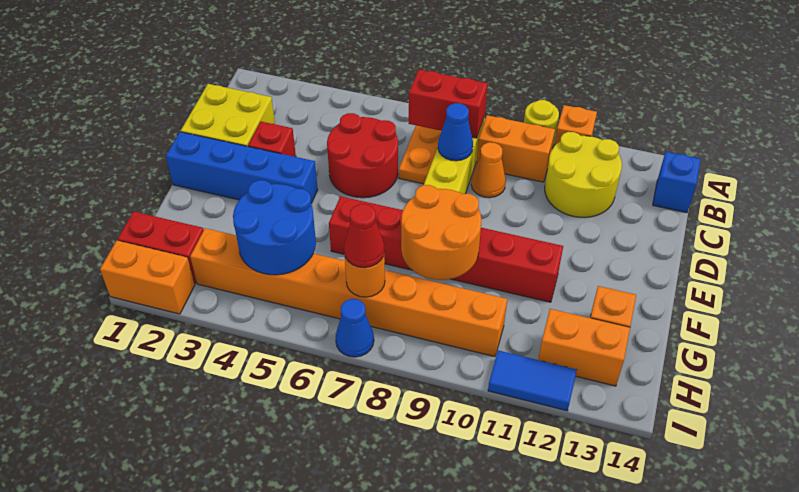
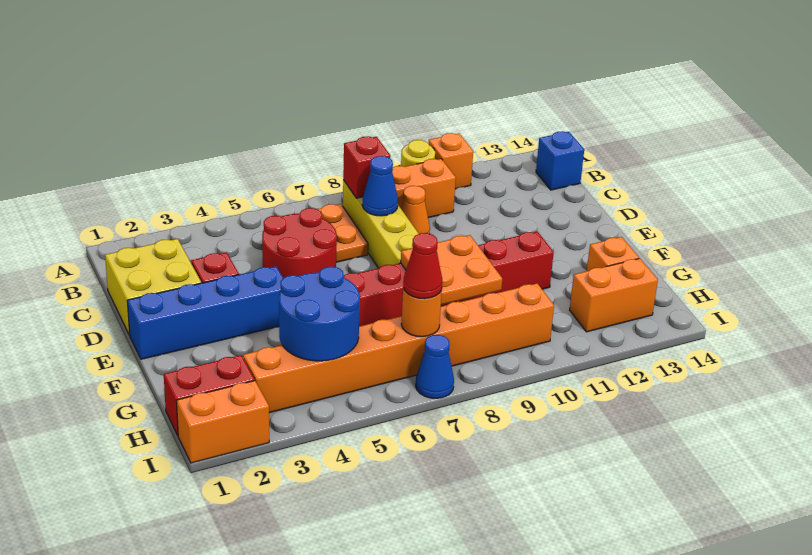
red brick B7:B8 level 2 -> red brick B8 level 2
yellow round brick B11:C12 level 1 -> none
orange round brick F8:G9 level 2 -> orange plate F8:G9 level 2
blue tile I11:I12 level 1 -> none

